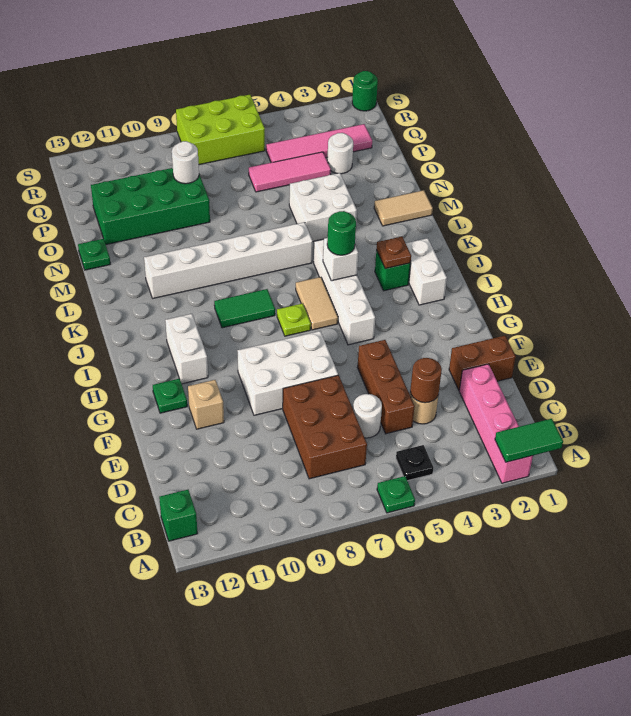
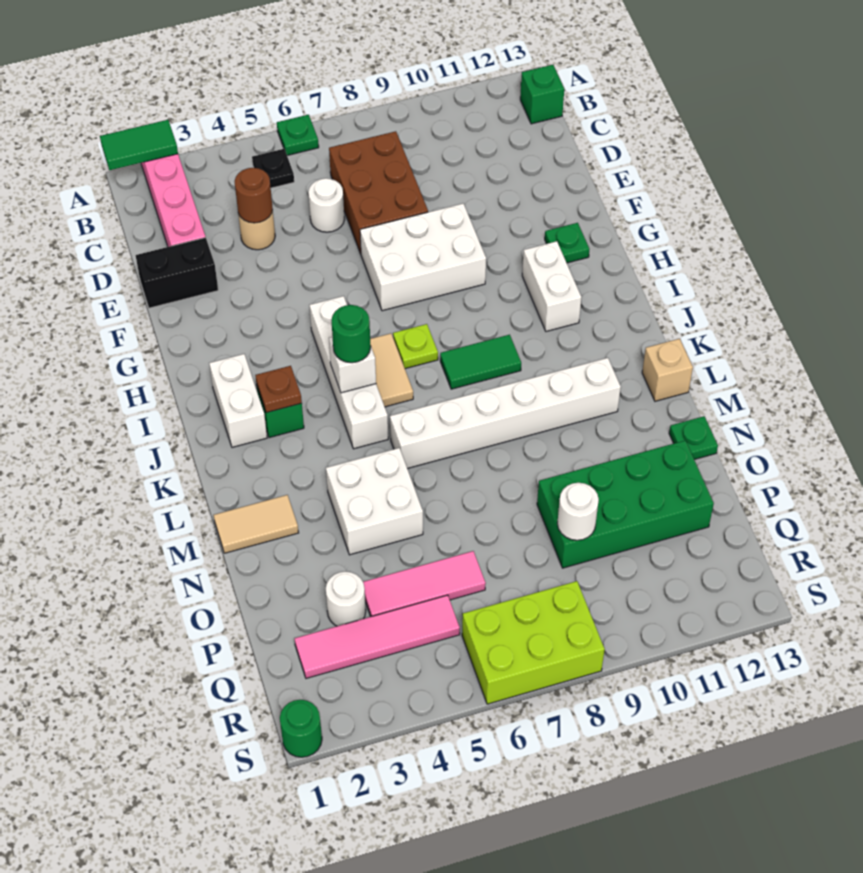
brown brick D5:F5 level 1 -> none
brown brick E1:E2 level 1 -> black brick E1:E2 level 1
tan brick F11 level 1 -> tan brick L13 level 1

